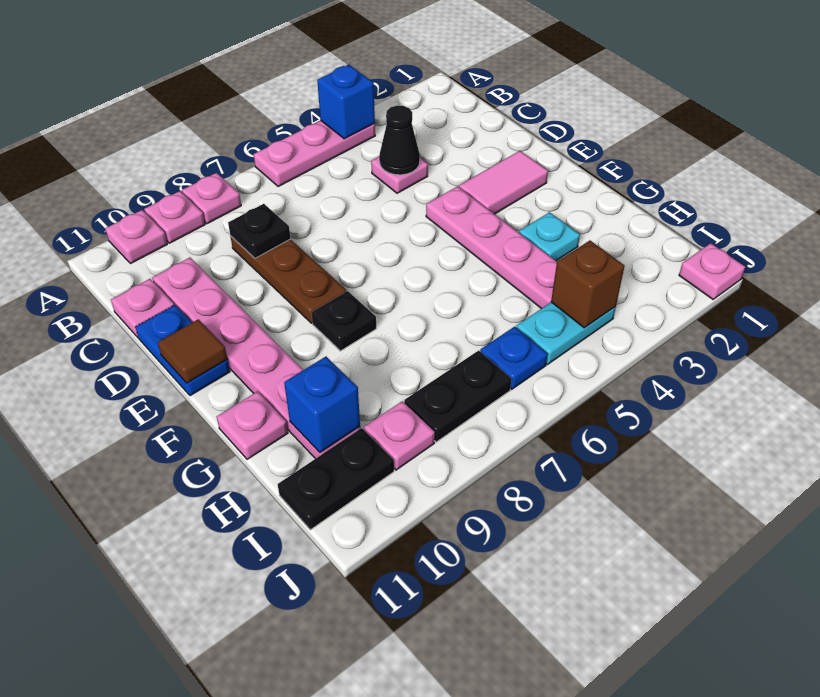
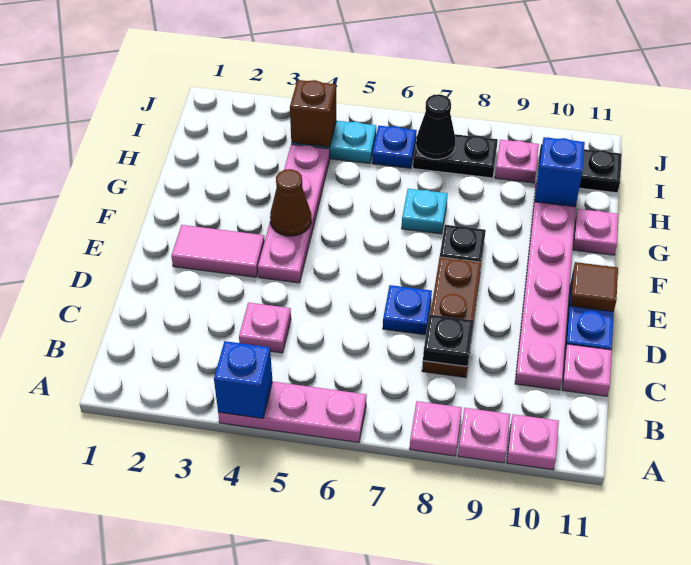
black cone C4 level 2 -> black cone I7 level 2
none -> blue plate D7 level 1
none -> brown cone F4 level 2
cyan plate G3 level 1 -> cyan plate G7 level 1
pink plate J1 level 1 -> none

